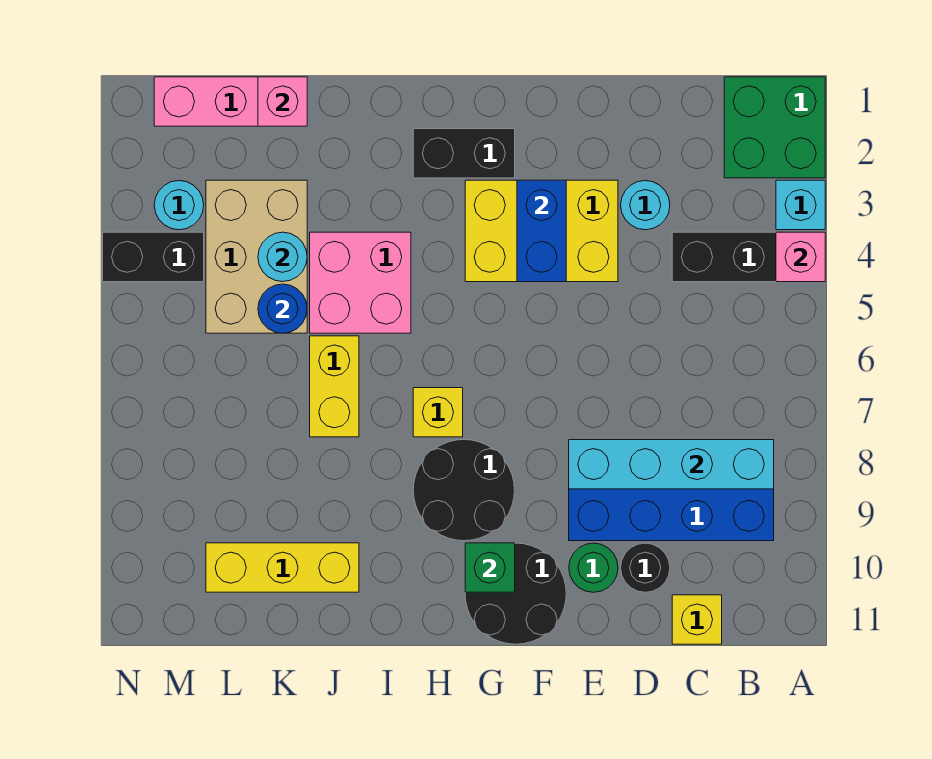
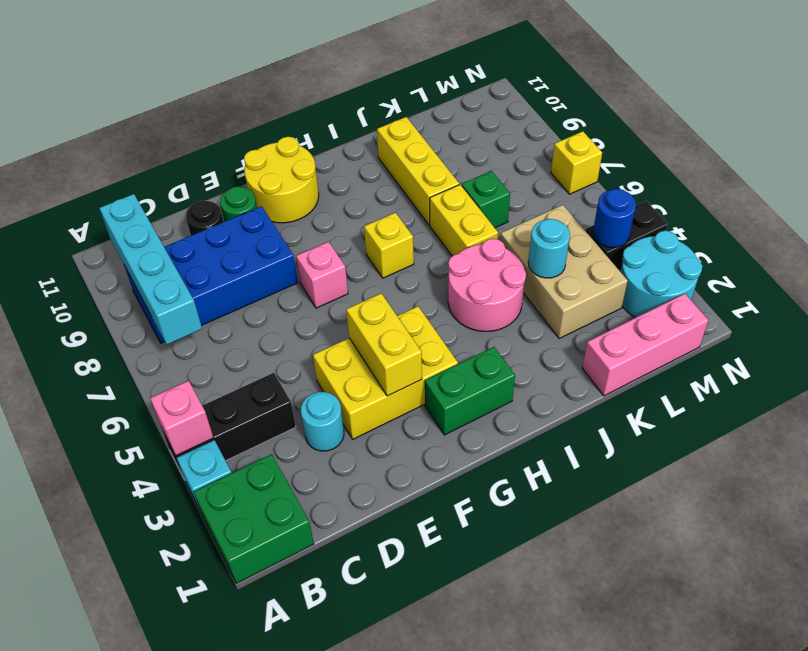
cyan brick B8:E8 level 2 -> cyan brick B7:B10 level 2
yellow brick C11 level 1 -> yellow brick N7 level 1
blue brick F3:F4 level 2 -> yellow brick F3:F4 level 2
black round brick F10:G11 level 1 -> yellow round brick F10:G11 level 1
black brick G2:H2 level 1 -> green brick G2:H2 level 1
black round brick G8:H9 level 1 -> none
green brick G10 level 2 -> green brick K7 level 1
pink brick I4:J5 level 1 -> pink round brick I4:J5 level 1
yellow brick J10:L10 level 1 -> yellow brick J8:J10 level 1
pink brick K1 level 2 -> pink brick F7 level 1
blue round brick K5 level 2 -> blue round brick M4 level 2
cyan round brick M3 level 1 -> cyan round brick M2:N3 level 1

